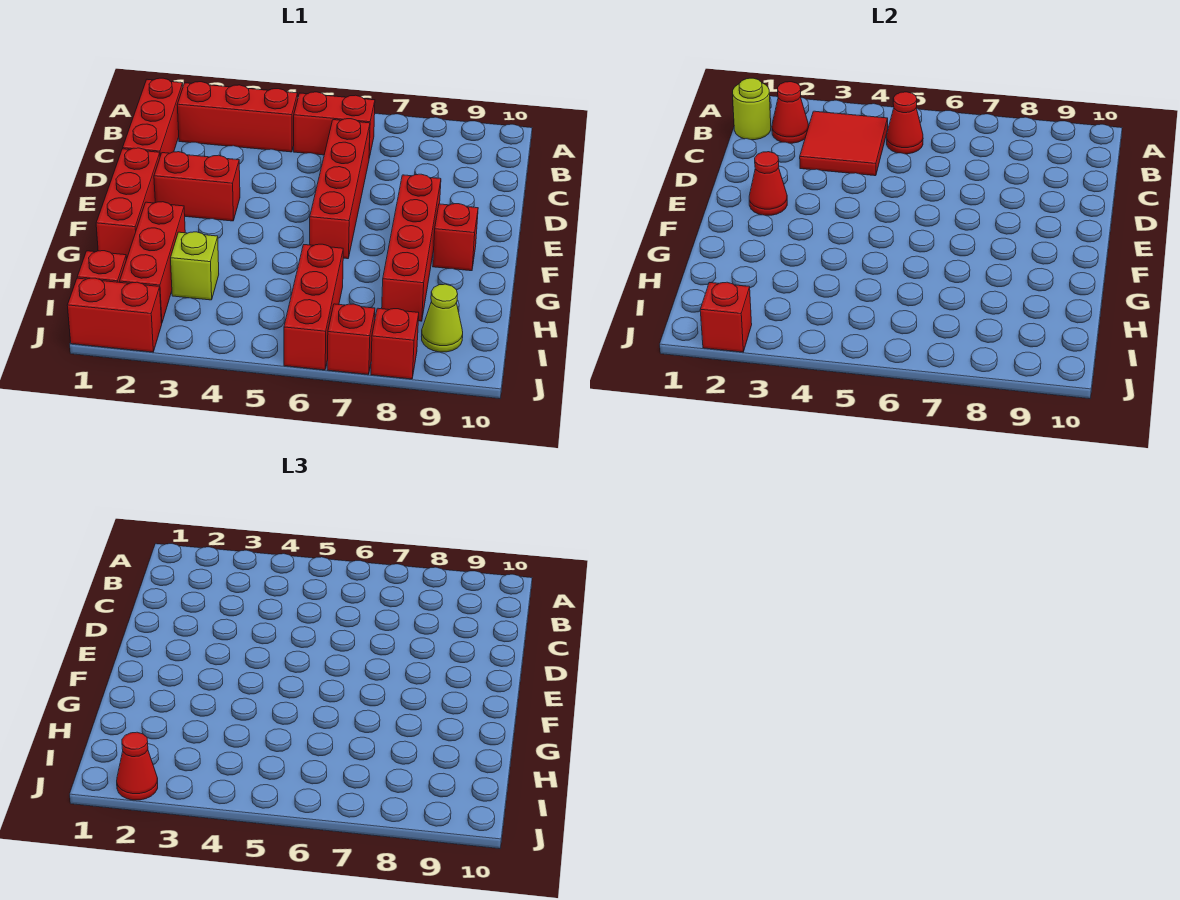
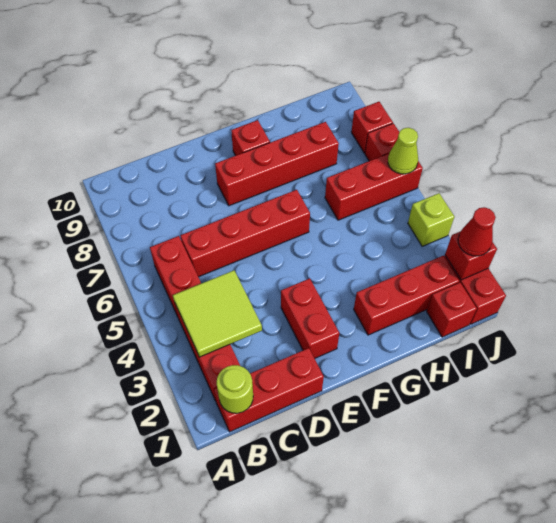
red cone B2 level 2 -> none
red tile B3:C4 level 2 -> lime tile B3:C4 level 2
red cone B5 level 2 -> none
red brick E1:G1 level 1 -> none
red cone E2 level 2 -> none
lime brick H3 level 1 -> lime brick J4 level 1
lime cone I9 level 1 -> lime cone J6 level 2

